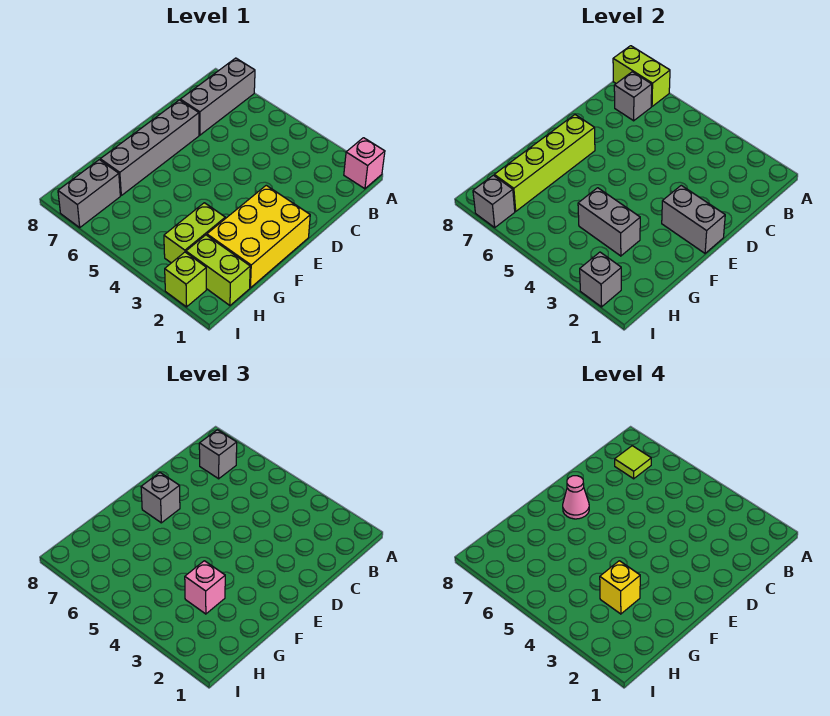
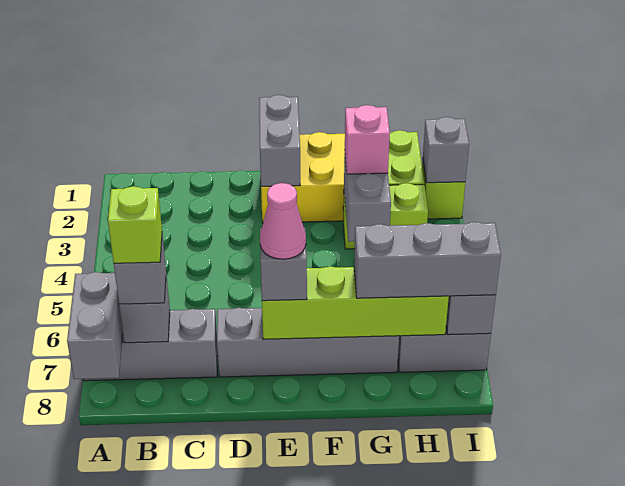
pink brick A1 level 1 -> none
lime brick A7:A8 level 2 -> grey brick A7:A8 level 2
lime tile B7 level 4 -> lime brick B7 level 4
yellow brick G3 level 4 -> none
none -> grey brick G7:I7 level 3

